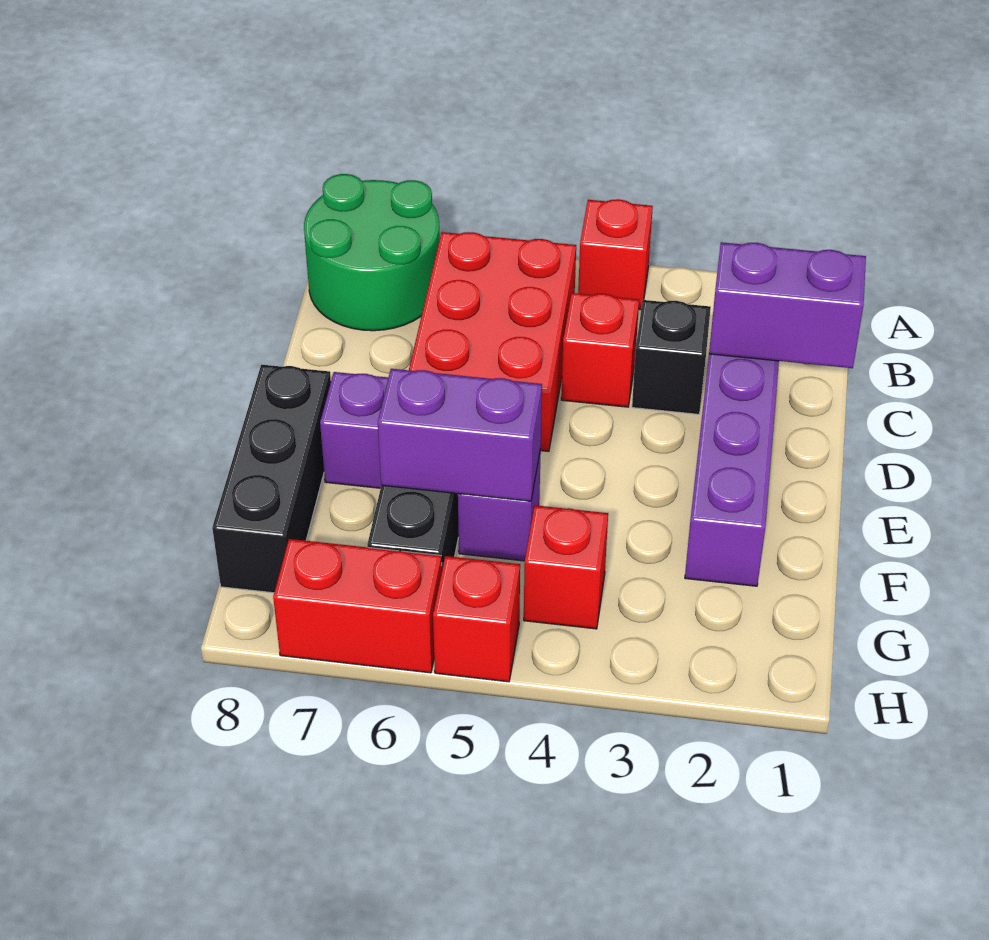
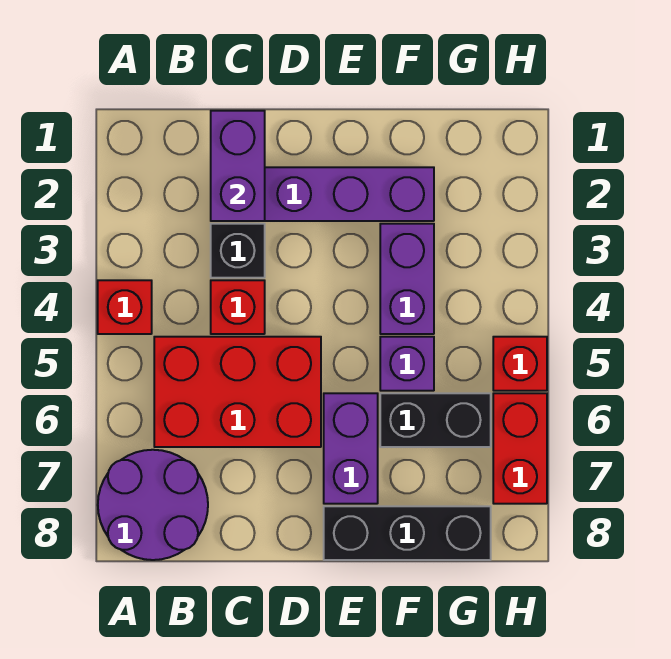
green round brick A7:B8 level 1 -> purple round brick A7:B8 level 1
purple brick F5:F6 level 2 -> purple brick F3:F4 level 1
red brick G4 level 1 -> none

